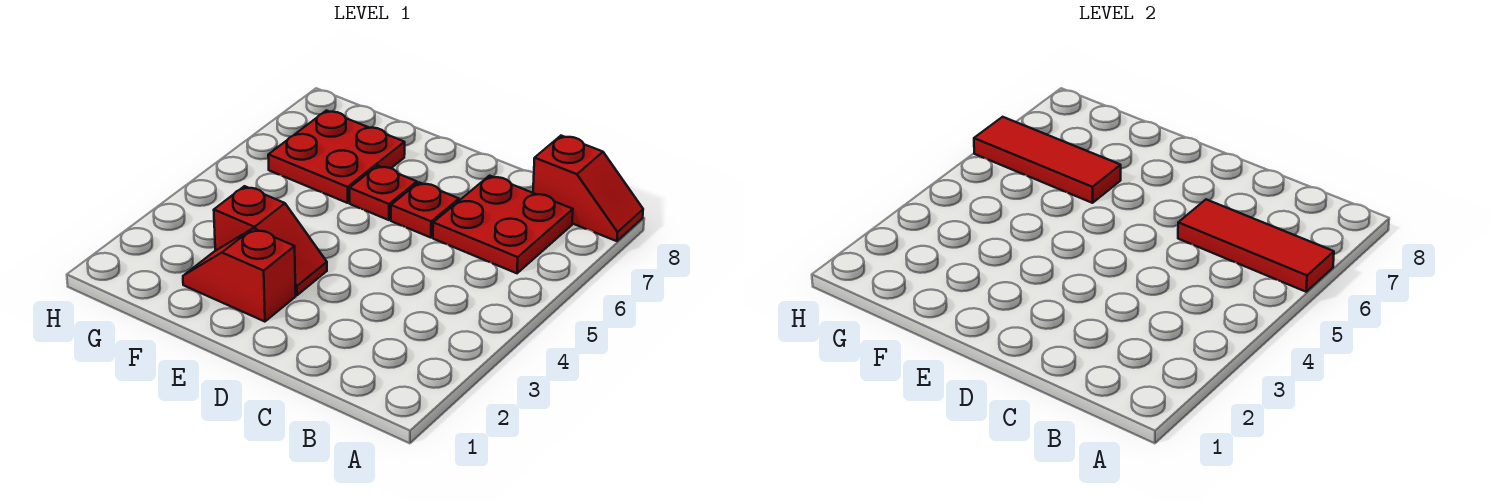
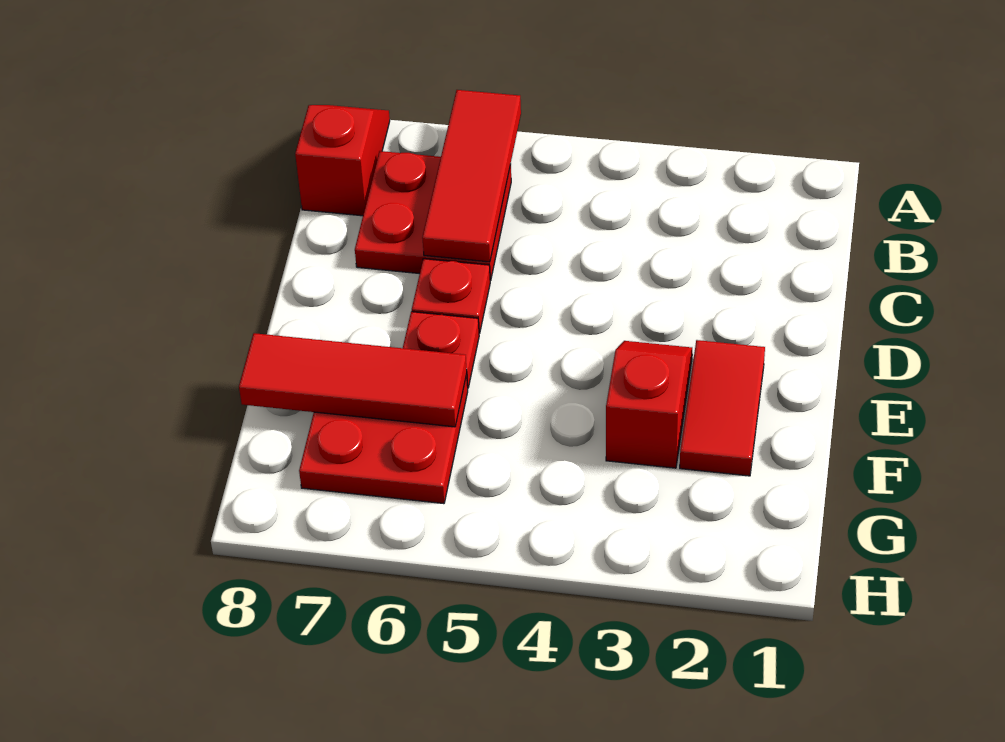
red slope E2:F2 level 1 top E -> red tile E2:F2 level 1
red tile F6:H6 level 2 -> red tile F6:F8 level 2

